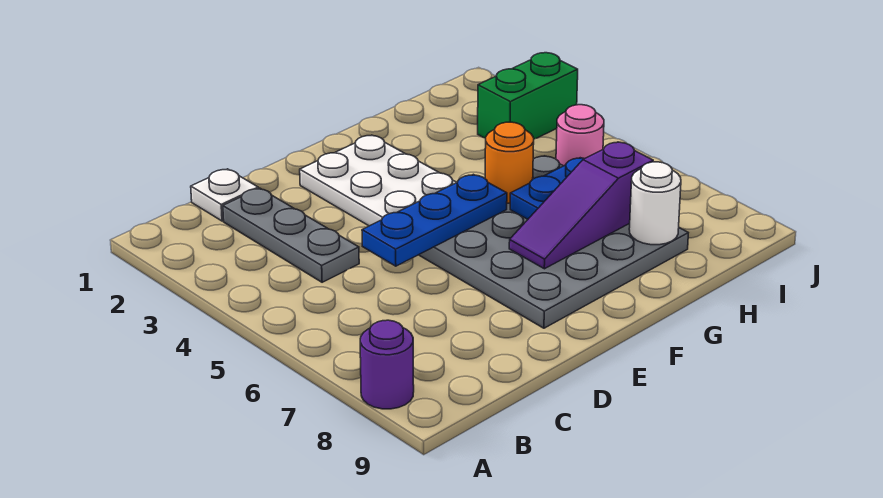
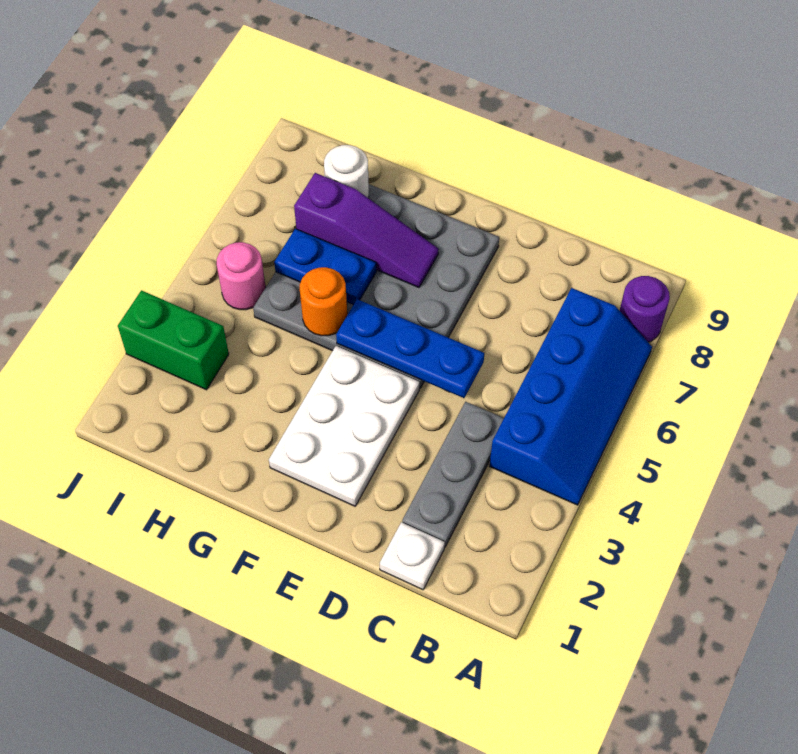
none -> blue slope A4:B7 level 1 top B

